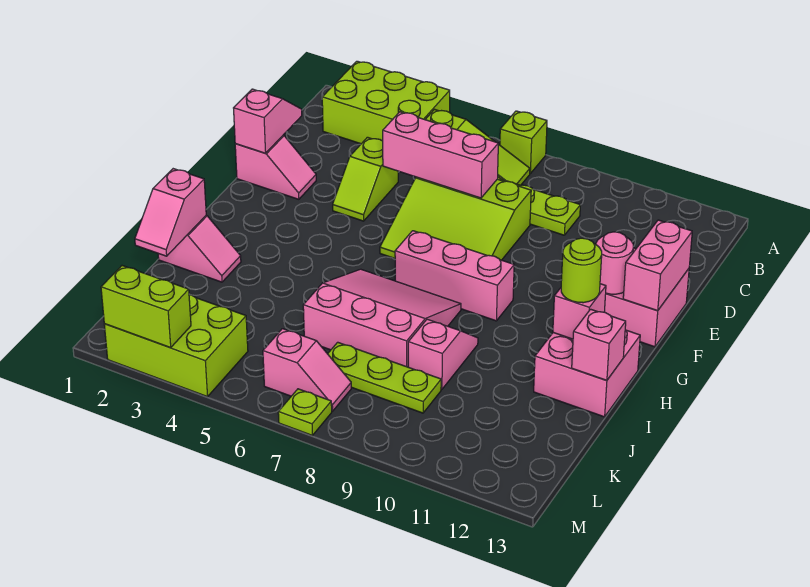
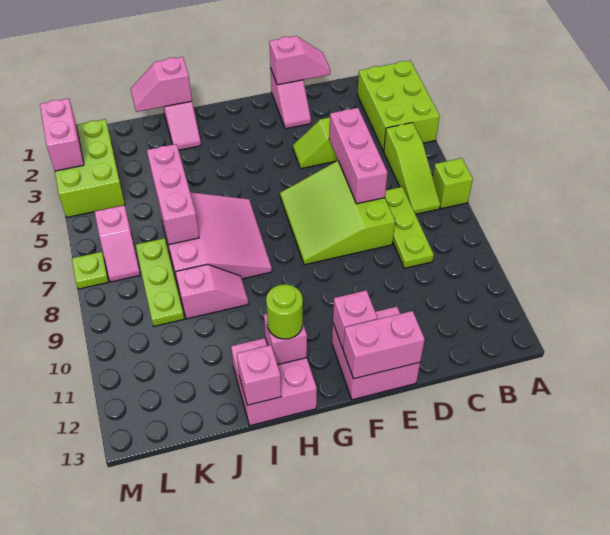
pink round brick F12 level 2 -> pink brick F12 level 2
pink brick G7:G9 level 1 -> pink brick J5:J7 level 2
lime brick M2:M3 level 2 -> pink brick M2:M3 level 2

